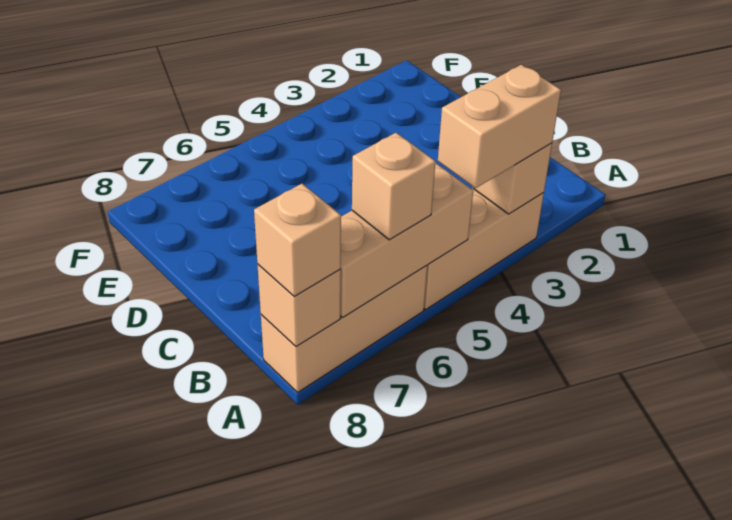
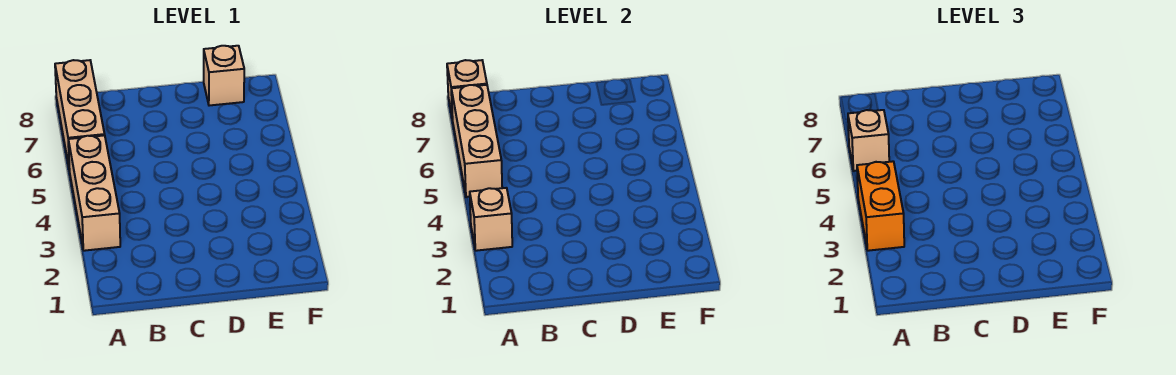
tan brick A3:A4 level 3 -> orange brick A3:A4 level 3
tan brick A8 level 3 -> tan brick E8 level 1

